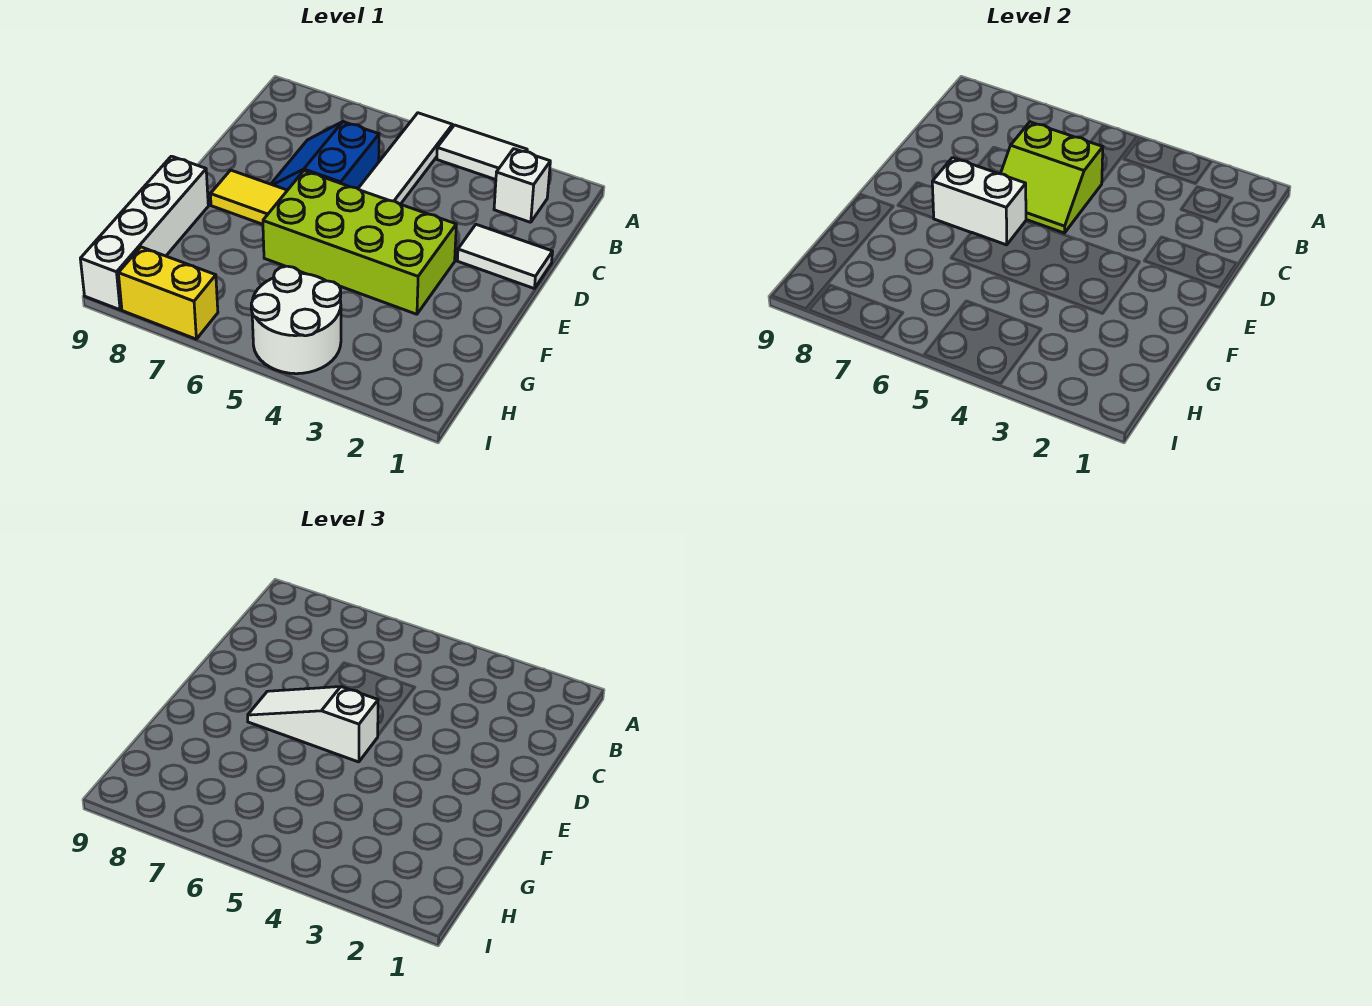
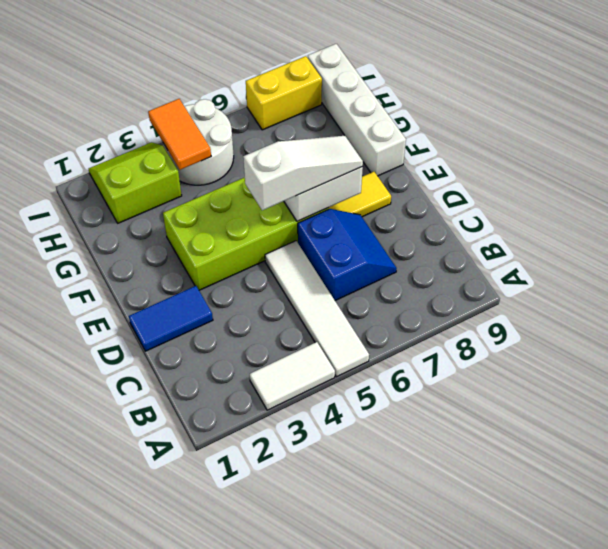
white brick B2 level 1 -> none
lime slope C5:D6 level 2 top C -> lime slope H2:I3 level 1 top H
white tile D1:D2 level 1 -> blue tile D1:D2 level 1
none -> orange tile H4:I4 level 2

